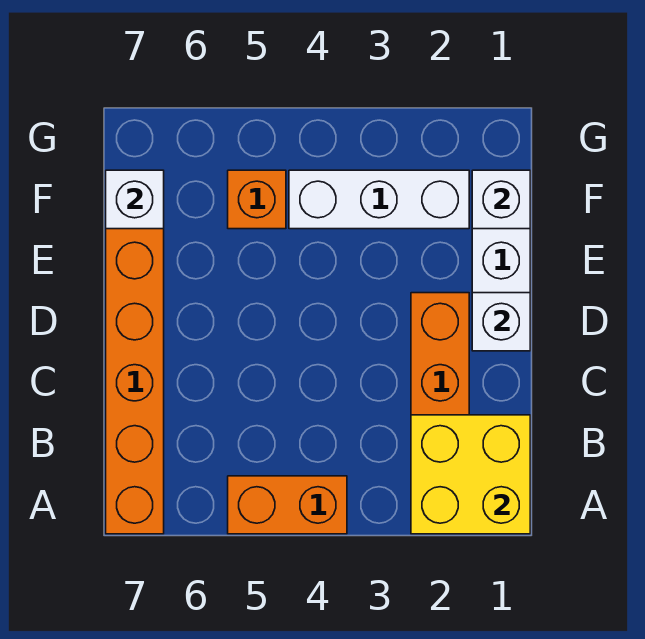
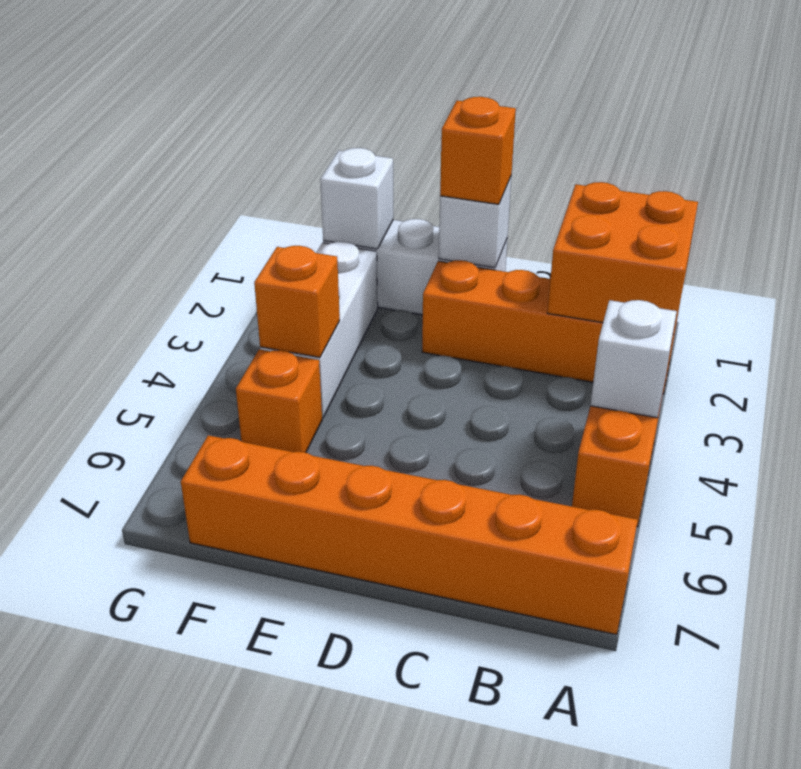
yellow brick A1:B2 level 2 -> orange brick A1:B2 level 2
none -> orange brick D1 level 3
none -> orange brick F4 level 2
white brick F7 level 2 -> white brick A4 level 2

